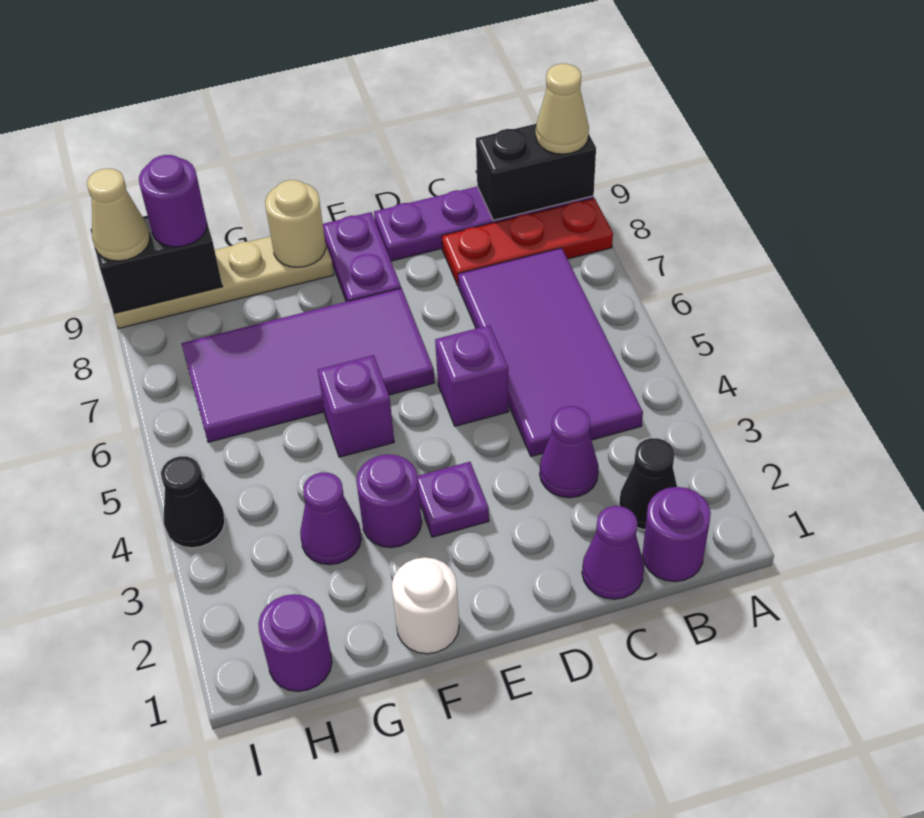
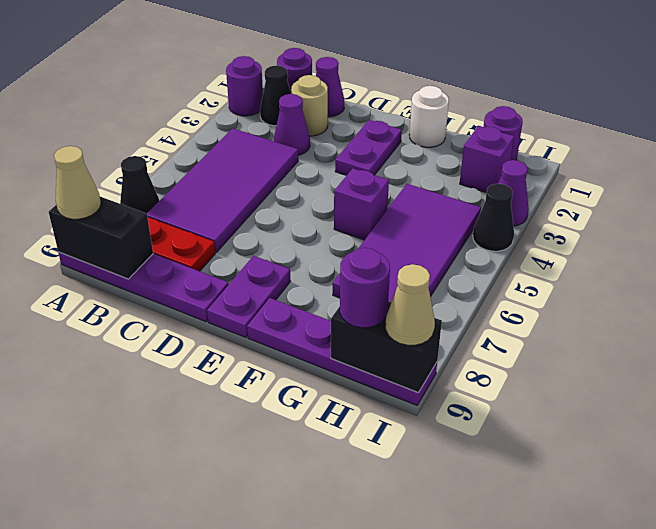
none -> black cone A7 level 1
purple brick D5 level 1 -> purple brick H2 level 1
purple plate E3 level 1 -> purple plate E2:E3 level 1
purple tile E6:H7 level 1 -> purple tile G4:H7 level 1
purple round brick F3 level 1 -> purple round brick A2 level 1
tan plate F9:I9 level 1 -> purple plate F9:I9 level 1
tan round brick F9 level 2 -> tan round brick C2 level 1
purple cone G3 level 1 -> purple cone I3 level 1

